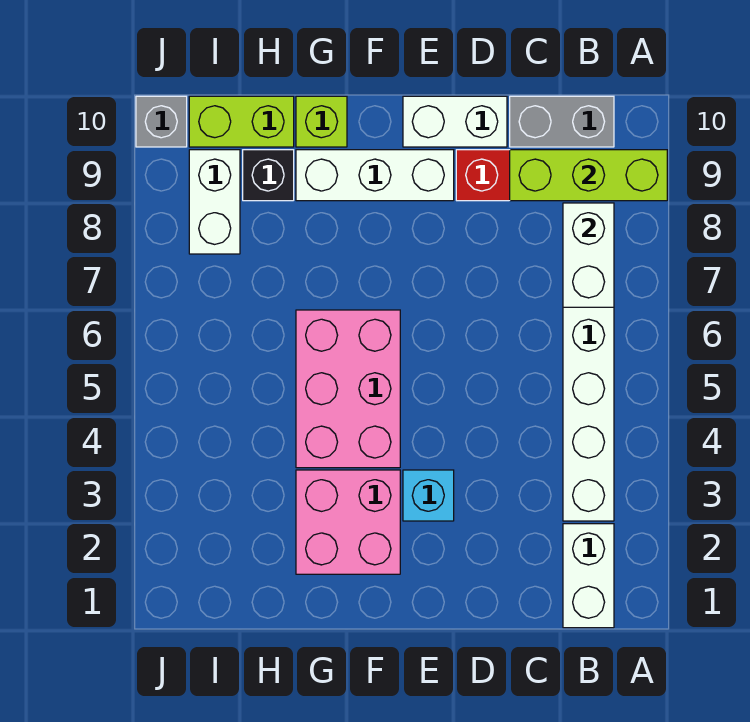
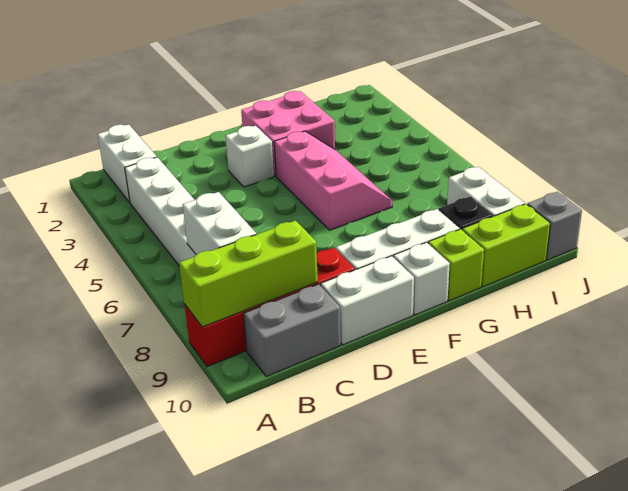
cyan brick E3 level 1 -> white brick E3 level 1
pink brick F4:G6 level 1 -> pink slope F4:G6 level 1 top F
none -> white brick F10 level 1

